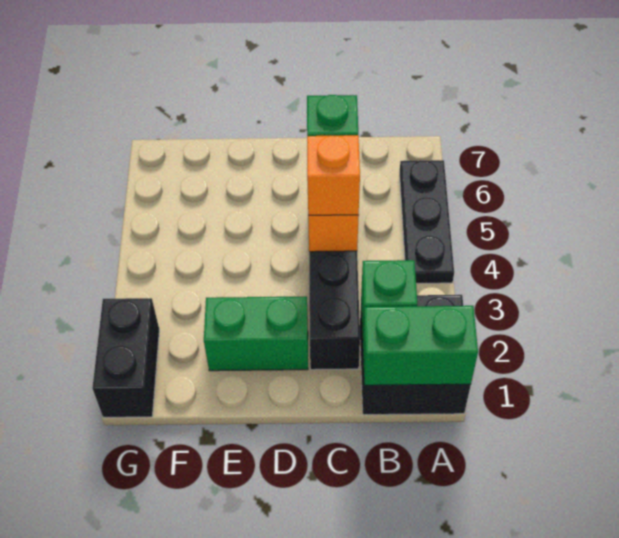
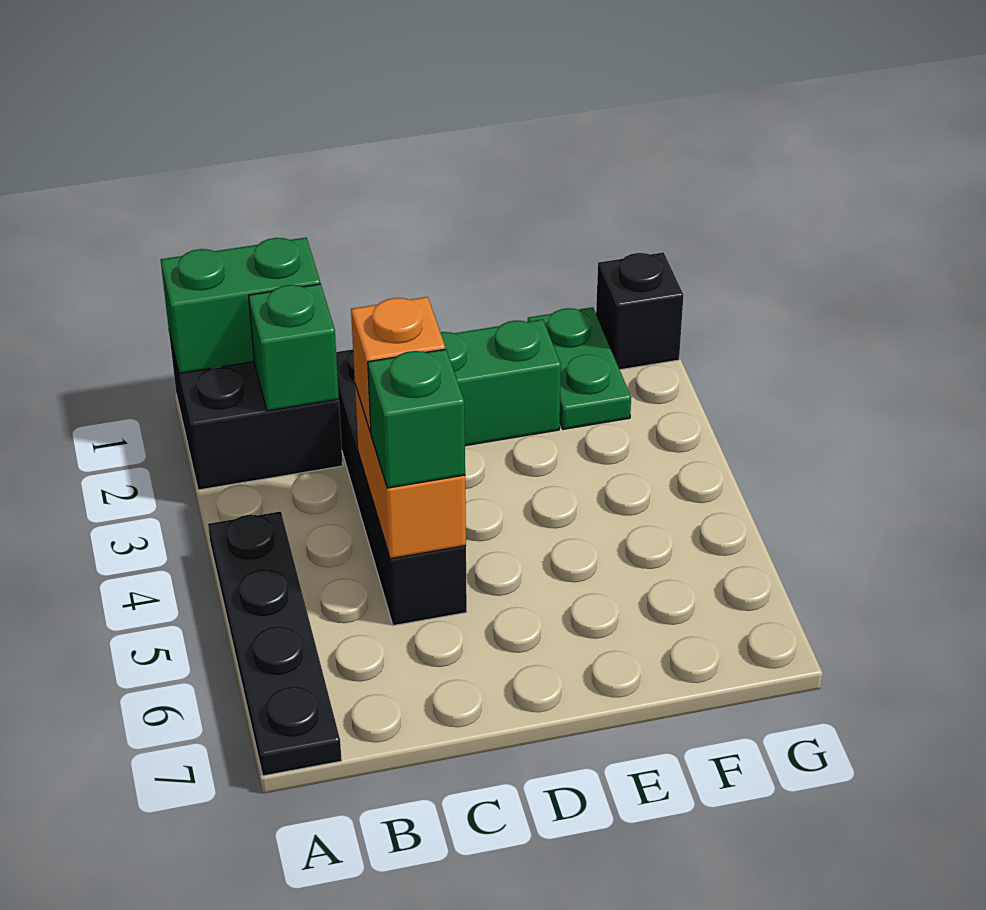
black plate A4:A6 level 1 -> black plate A4:A7 level 1
none -> green plate F1:F2 level 1
black brick G1:G2 level 1 -> black brick G1 level 1

